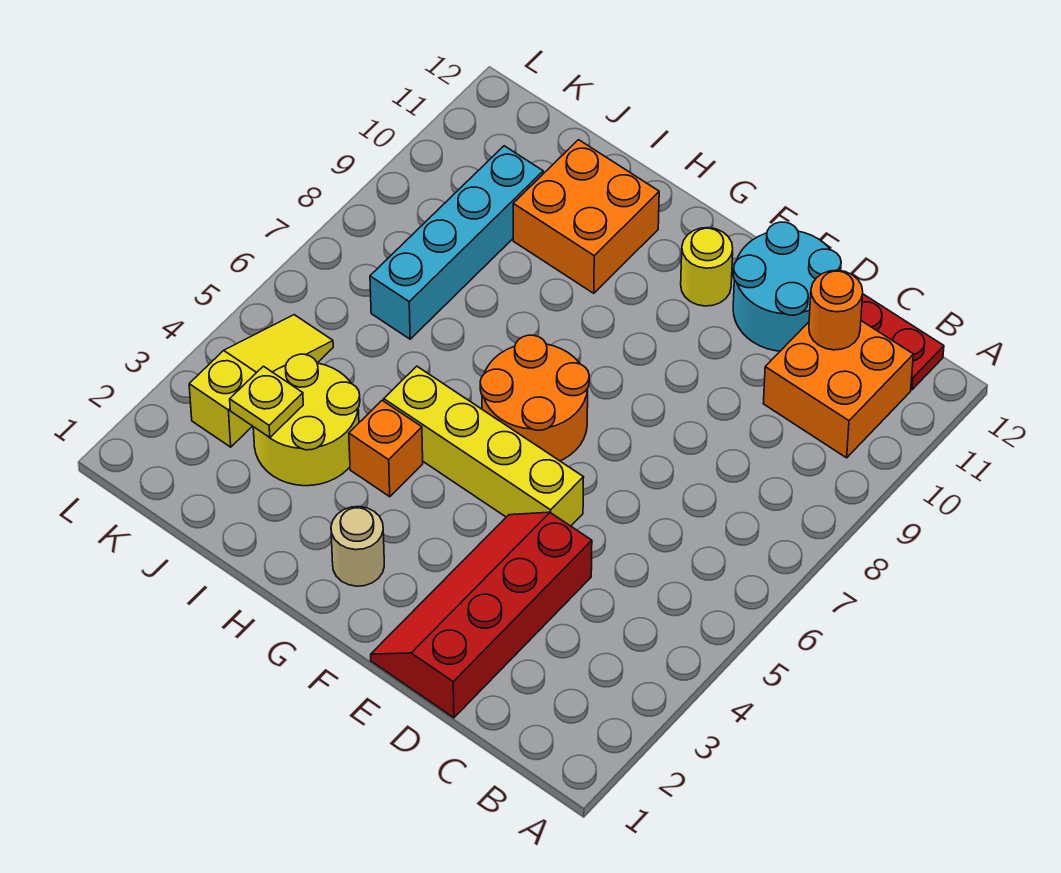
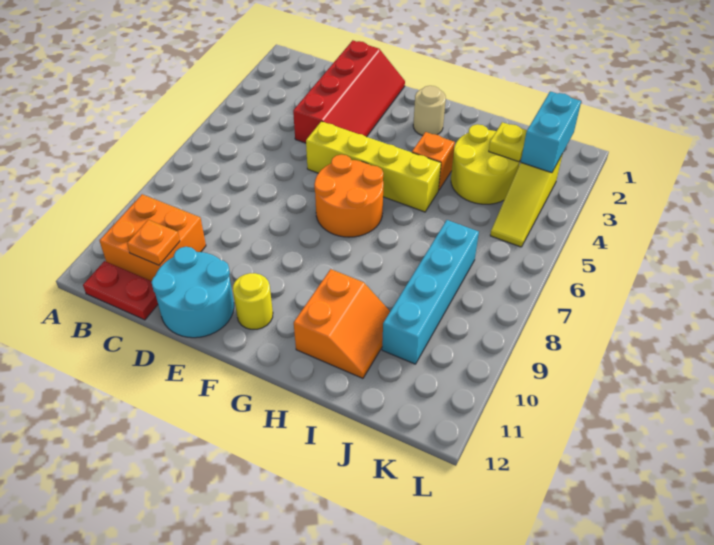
orange round brick C11 level 2 -> orange plate C11 level 2
orange brick H10:I11 level 1 -> orange slope H10:I11 level 1 top H
none -> cyan brick K2:K3 level 2

